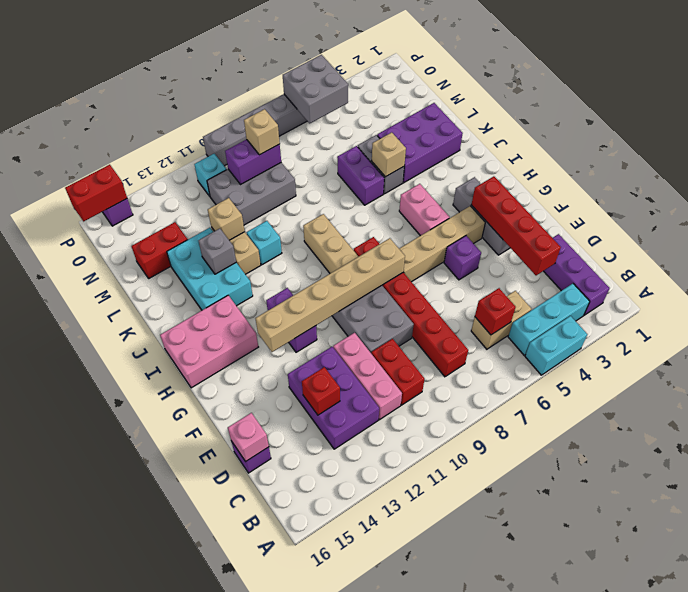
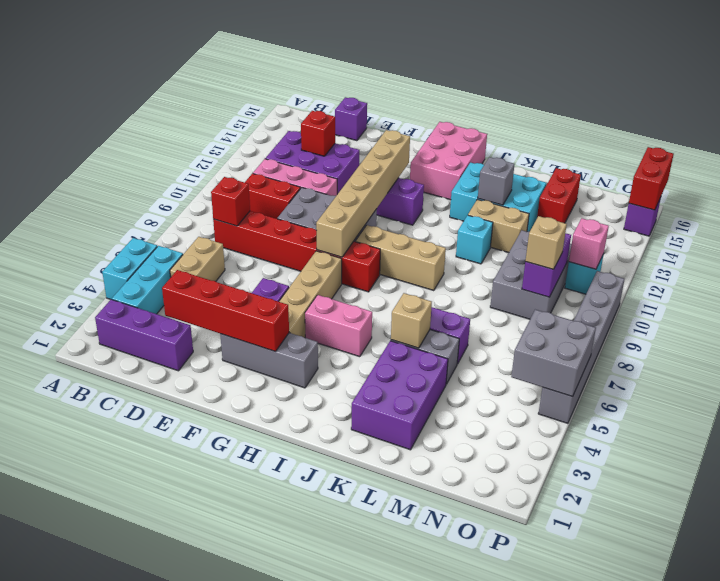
red brick C6 level 2 -> red brick C8 level 2
pink brick D16 level 2 -> pink brick O11 level 2
tan brick L12 level 2 -> none

